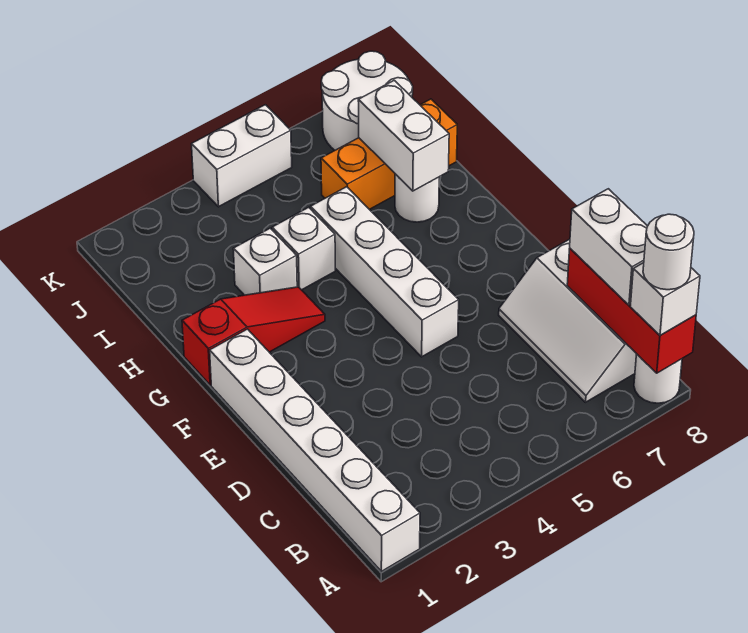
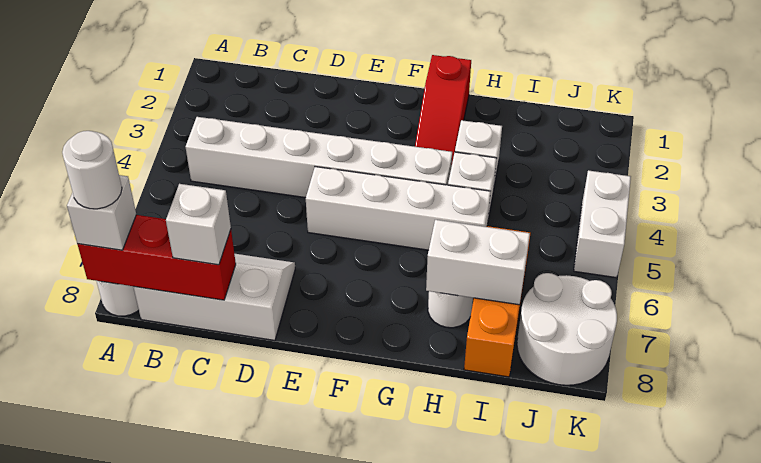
white brick A1:F1 level 1 -> white brick B4:G4 level 1
white brick B8:C8 level 3 -> white brick C8 level 3

